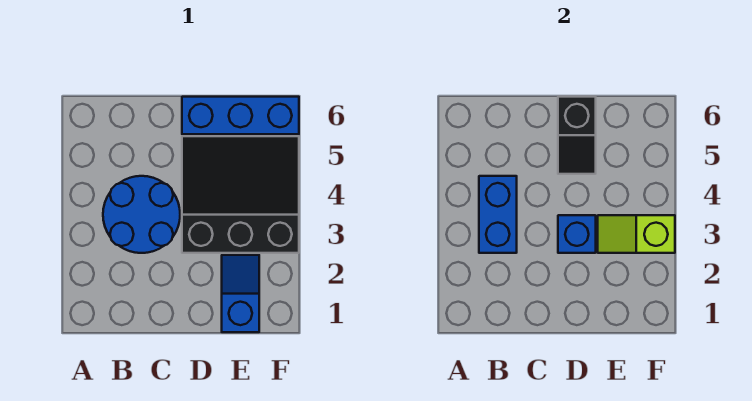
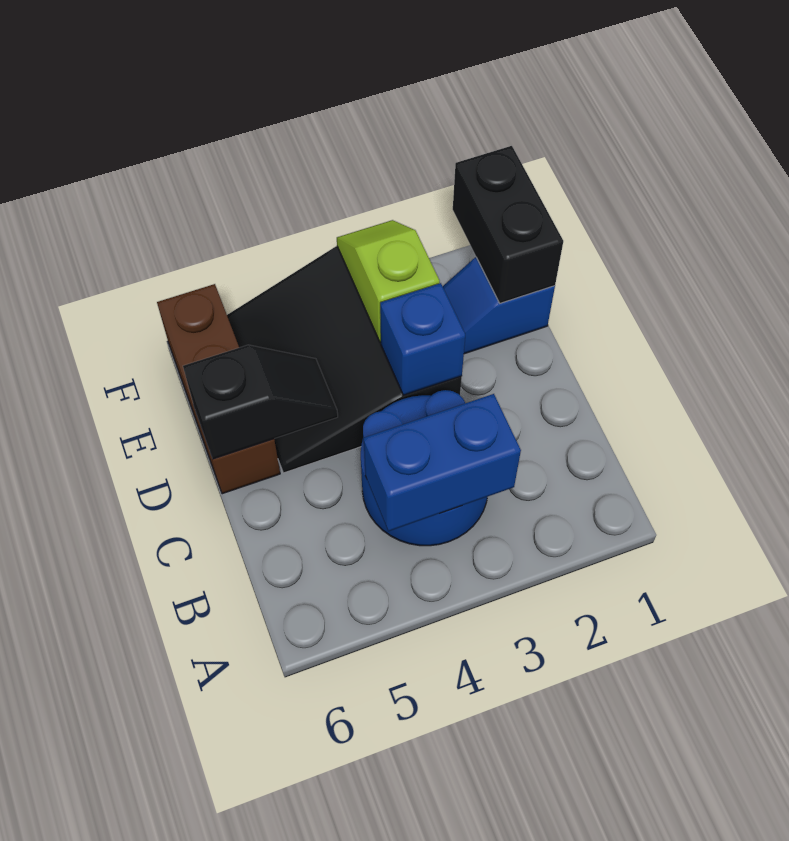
blue brick D6:F6 level 1 -> brown brick D6:F6 level 1
none -> black brick E1:F1 level 2
lime slope E3:F3 level 2 top F -> lime slope E3:F3 level 2 top E

